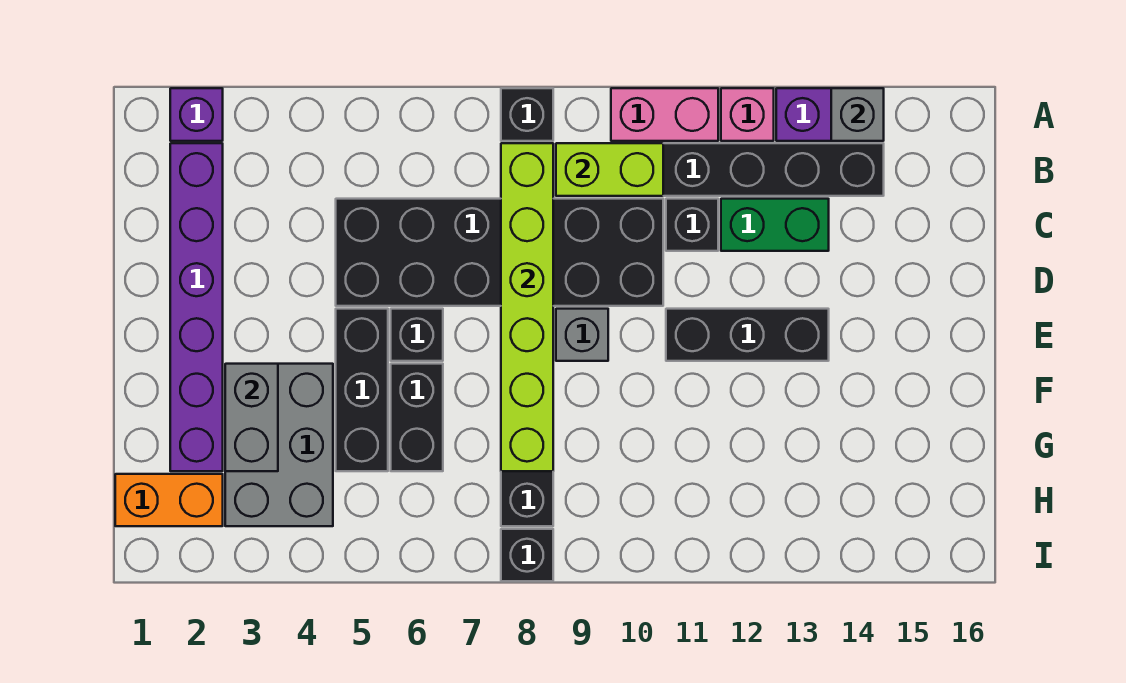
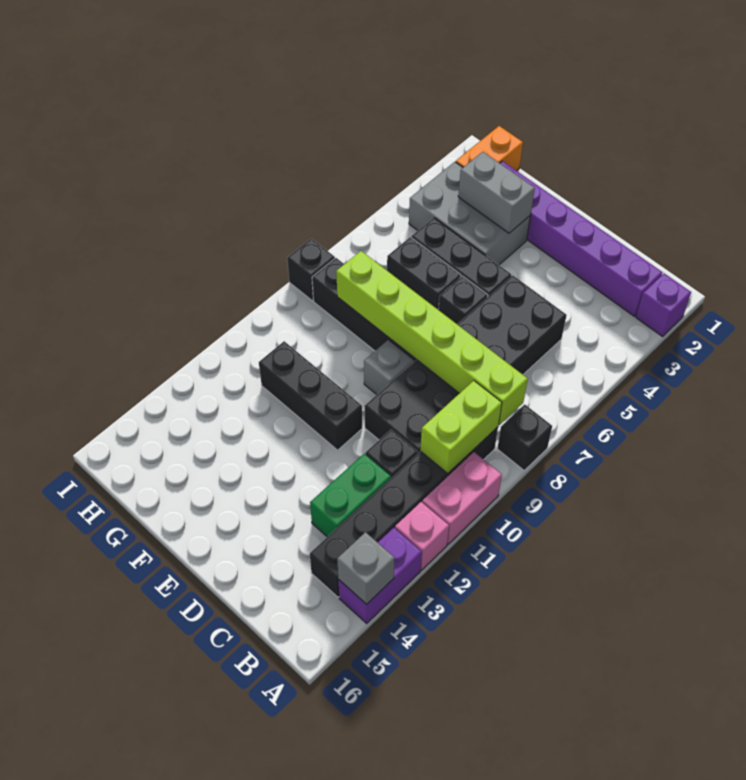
black brick E11:E13 level 1 -> black brick E11:G11 level 1

